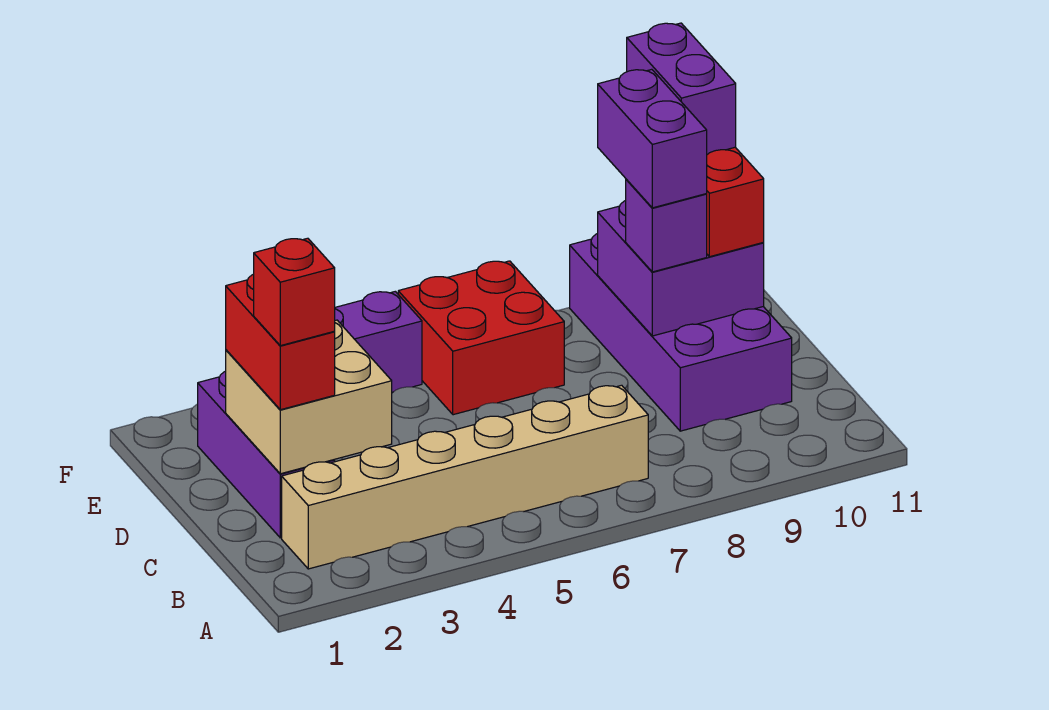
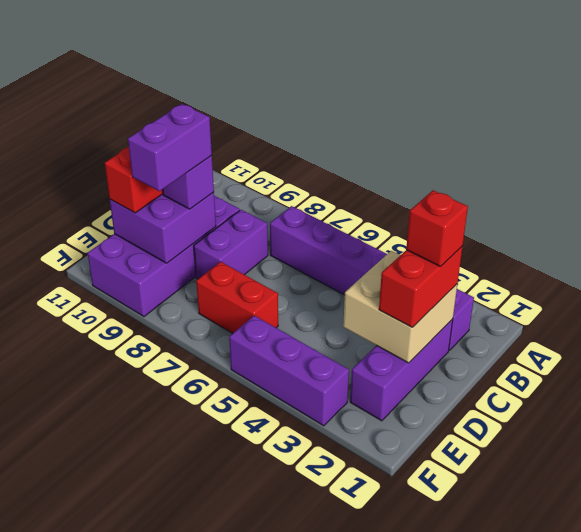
tan brick B2:B7 level 1 -> purple brick B2:B7 level 1
red brick E6:F7 level 1 -> red brick E6:E7 level 1
purple brick E10:F10 level 4 -> purple brick C8:D8 level 1

